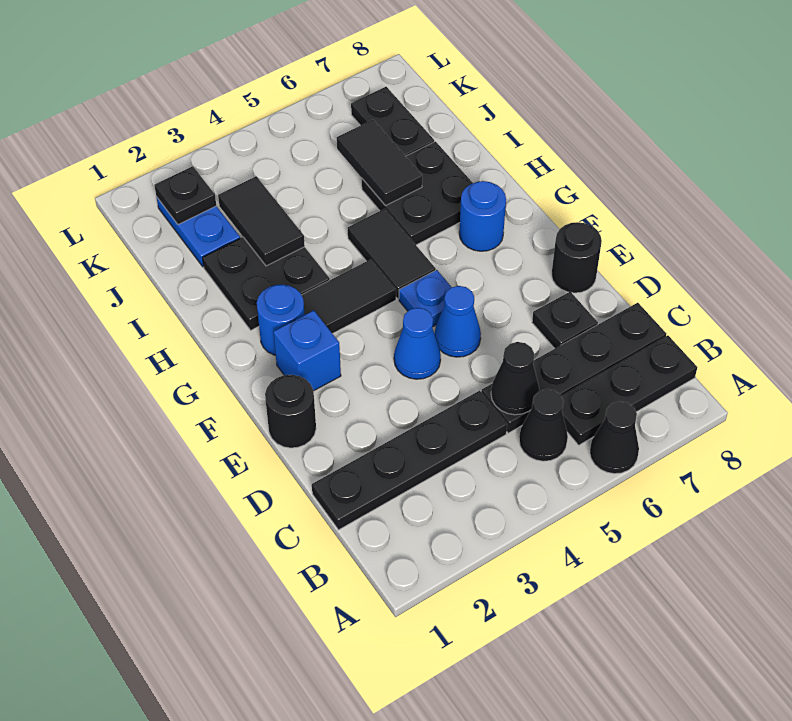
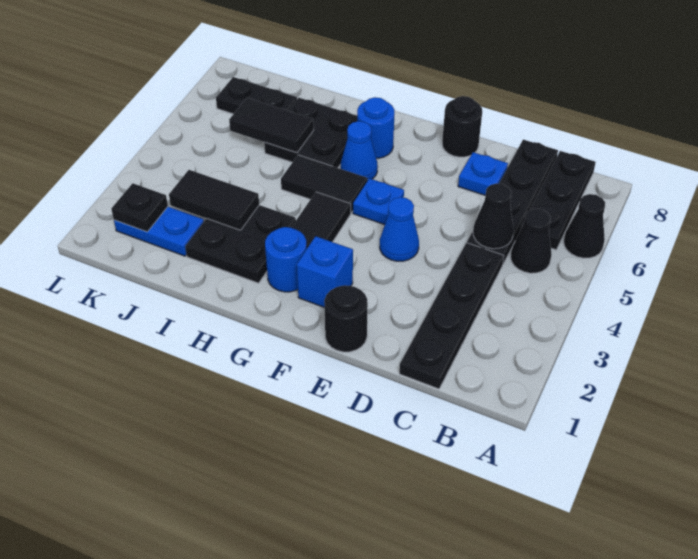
black plate D7 level 1 -> blue plate D7 level 1
blue cone E5 level 1 -> blue cone G6 level 1

